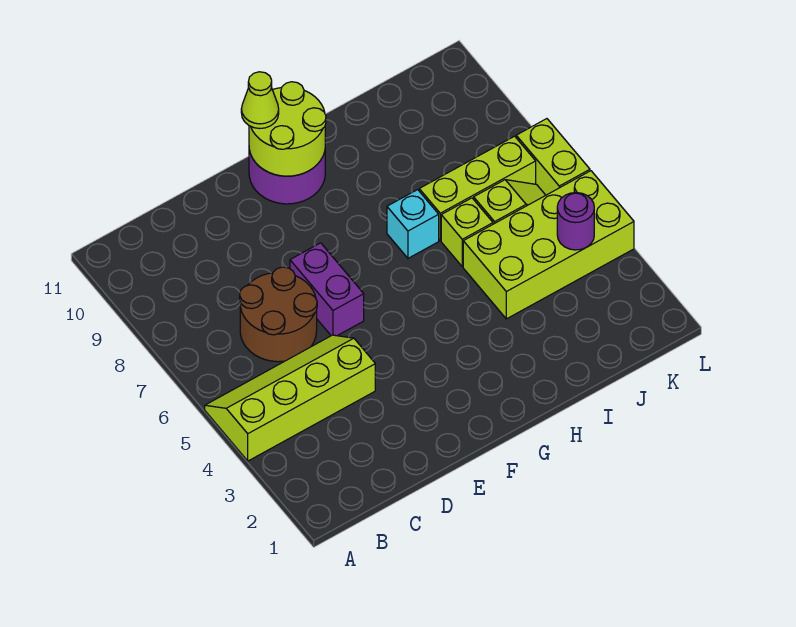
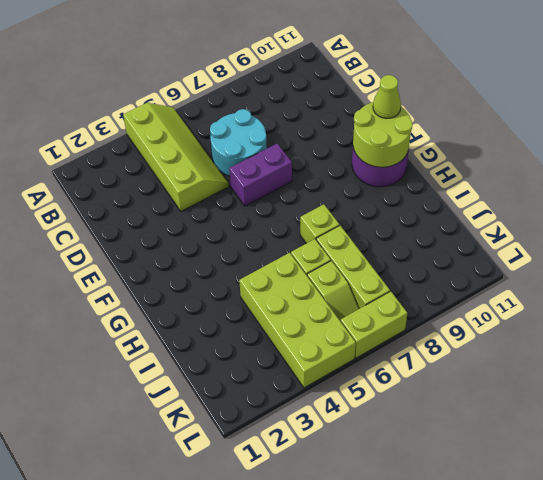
brown round brick C6:D7 level 1 -> cyan round brick C6:D7 level 1
cyan brick H7 level 1 -> lime brick H7 level 1
purple round brick K4 level 2 -> none

